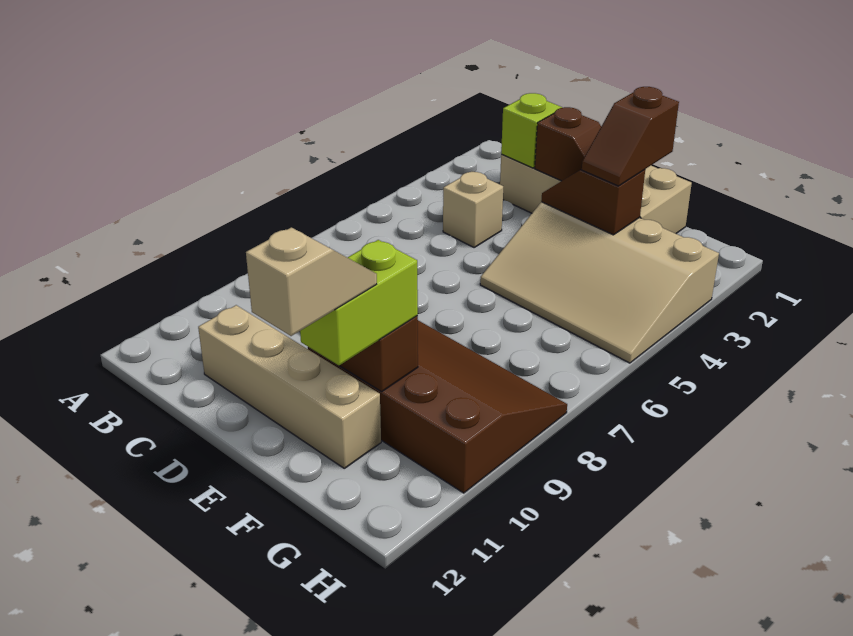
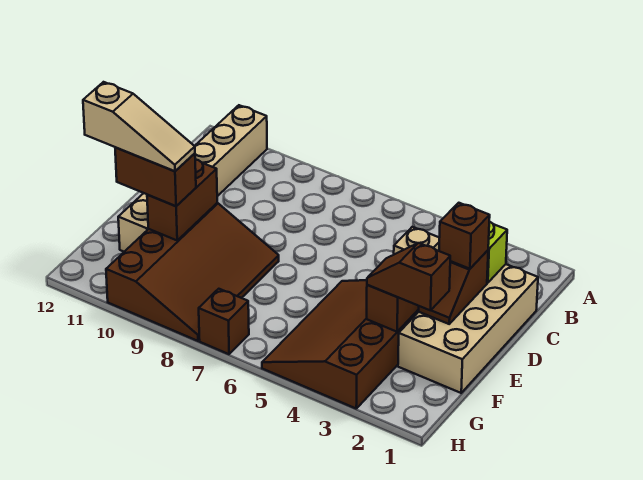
tan brick C11:F11 level 1 -> tan brick A11:F11 level 1
none -> brown brick D2 level 3
tan slope E3:H5 level 1 top 3 -> brown slope E3:H5 level 1 top 3
lime brick F10:F11 level 3 -> brown brick F10:F11 level 3
tan slope F11:F12 level 4 top 12 -> tan slope F10:F12 level 4 top 12
none -> brown brick H7 level 1

